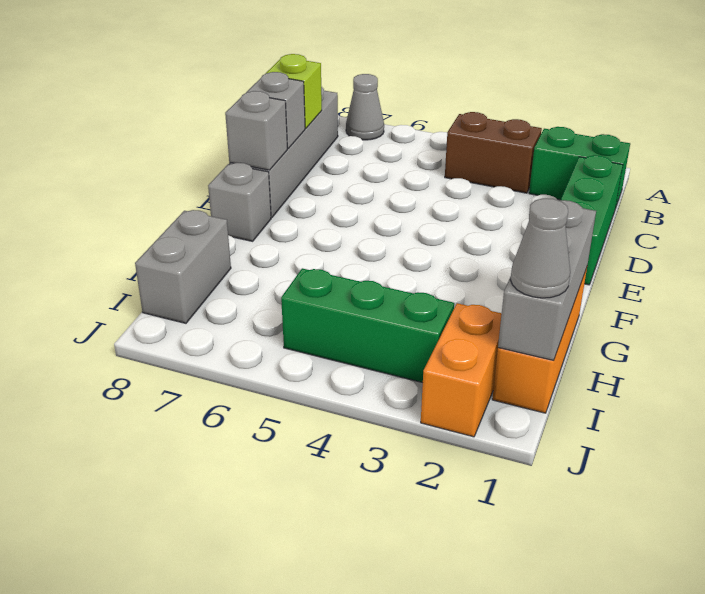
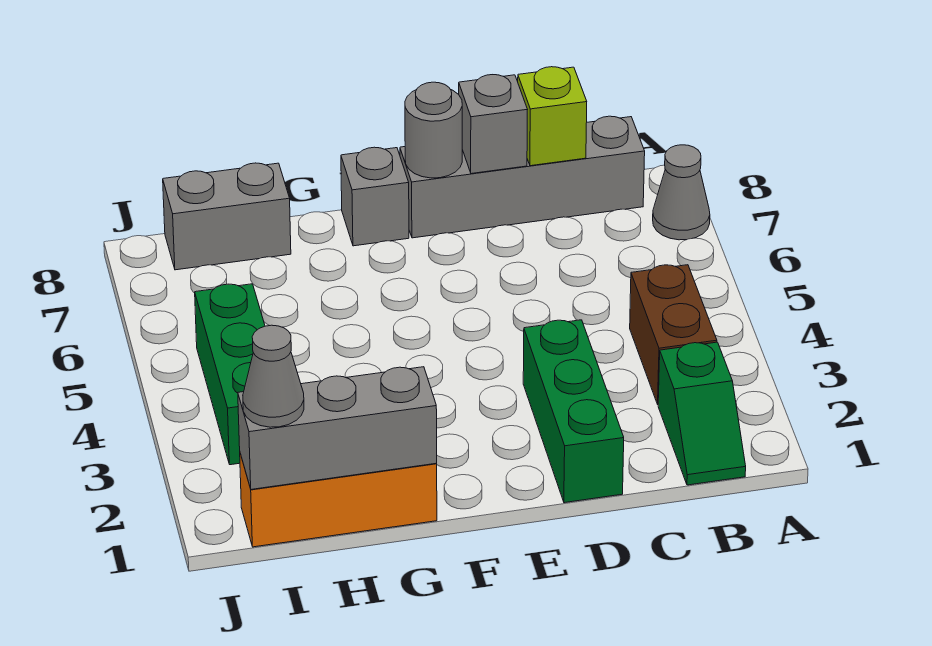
green brick B1:B2 level 1 -> green slope B1:B2 level 1 top 2
green brick C1:E1 level 1 -> green brick D1:D3 level 1
grey brick E8 level 2 -> grey round brick E8 level 2
orange brick I2:J2 level 1 -> none

